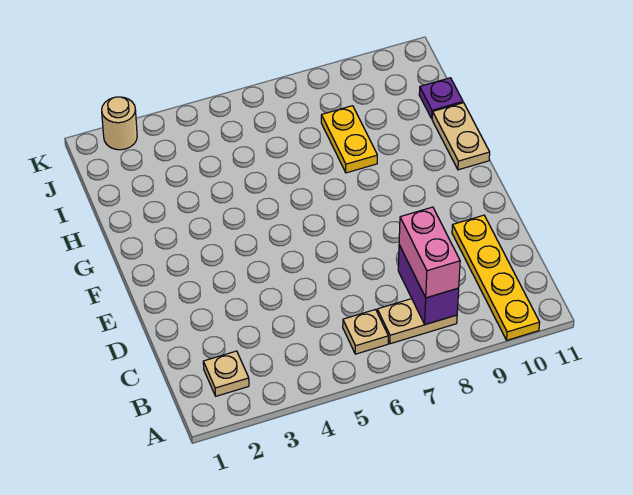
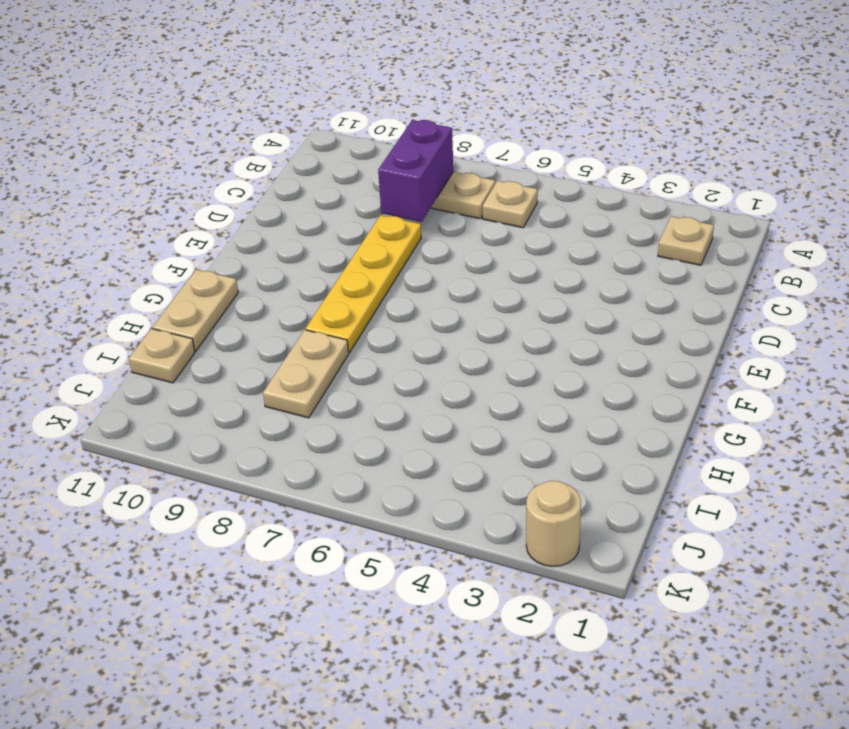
yellow plate A10:D10 level 1 -> yellow plate D8:G8 level 1
pink brick B8:C8 level 3 -> none
yellow plate H8:I8 level 1 -> tan plate H8:I8 level 1
purple plate I11 level 1 -> tan plate I11 level 1

